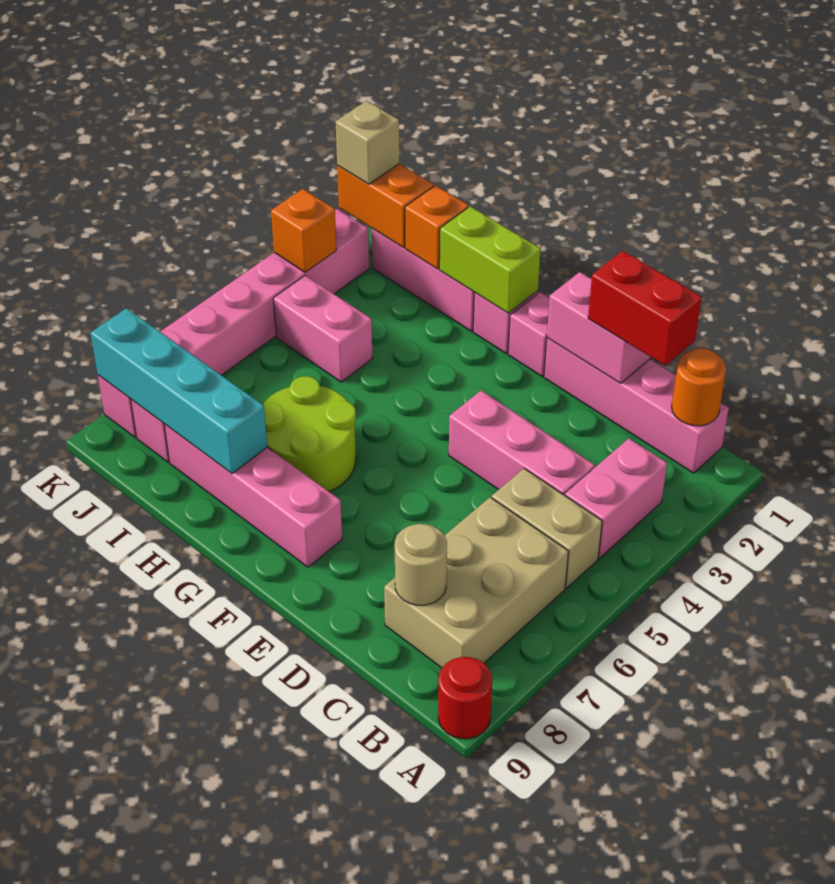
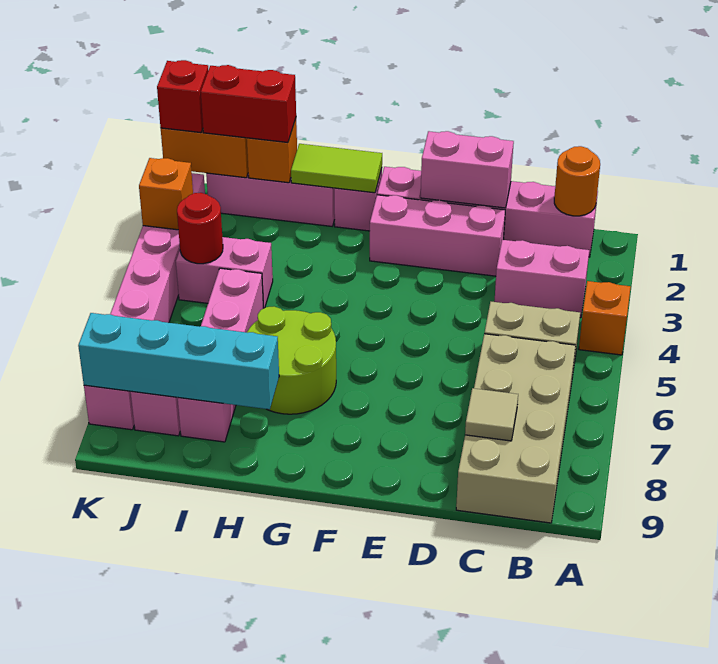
none -> orange brick A4 level 1
red round brick A9 level 1 -> red round brick J4 level 2
pink brick B3:B4 level 1 -> pink brick B3:C3 level 1
tan brick B6:C8 level 1 -> tan brick B6:C9 level 1
red brick C1:D1 level 3 -> red brick I1:J1 level 3
pink brick C4:E4 level 1 -> pink brick D2:F2 level 1
tan round brick C8 level 2 -> tan tile C8 level 2
pink brick F8:I8 level 1 -> pink brick I5:I8 level 1
lime brick G1:H1 level 2 -> lime tile G1:H1 level 2
tan brick K1 level 3 -> red brick K1 level 3

